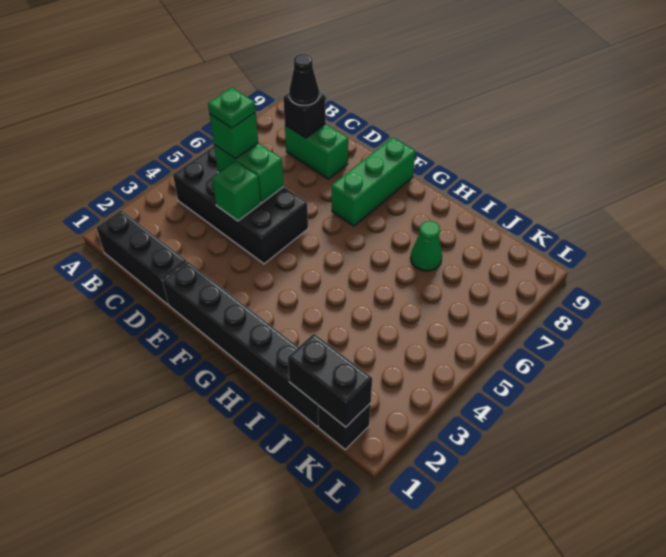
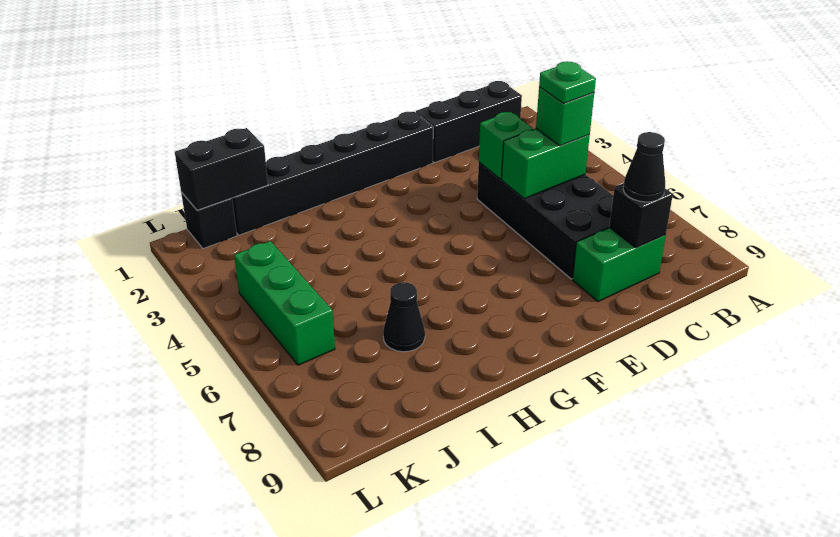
black brick B4:E5 level 1 -> black brick C4:D7 level 1
green brick F7:F9 level 1 -> green brick K4:K6 level 1
green cone I7 level 1 -> black cone I7 level 1

